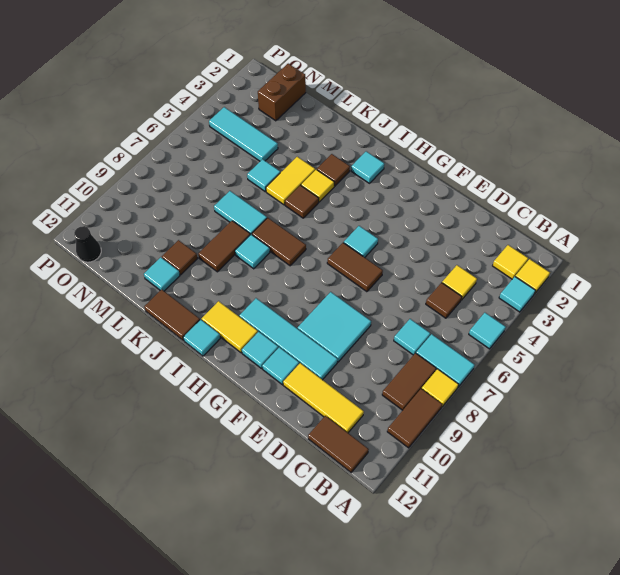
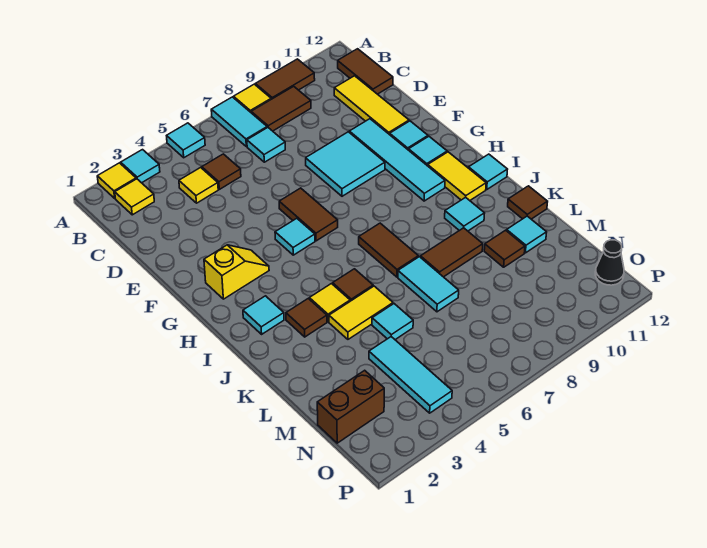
none -> yellow slope G2:G3 level 1 top 2
cyan tile J8 level 1 -> cyan tile J10 level 1
brown tile J12:K12 level 1 -> brown tile K12 level 1

